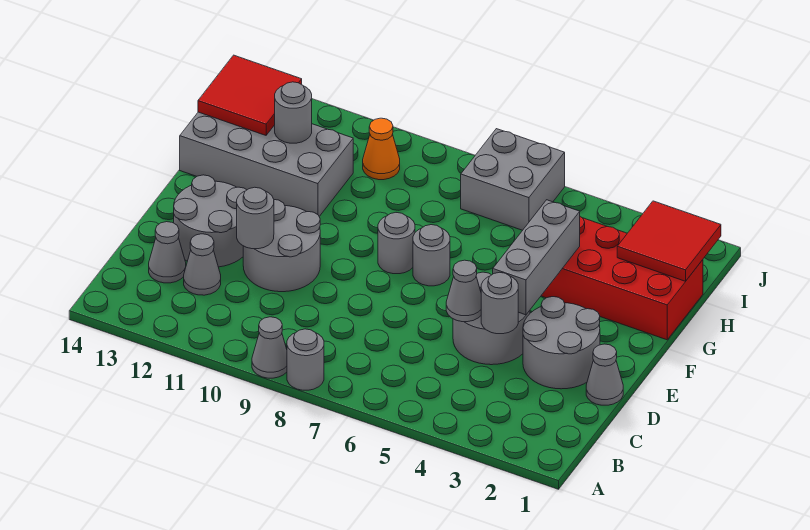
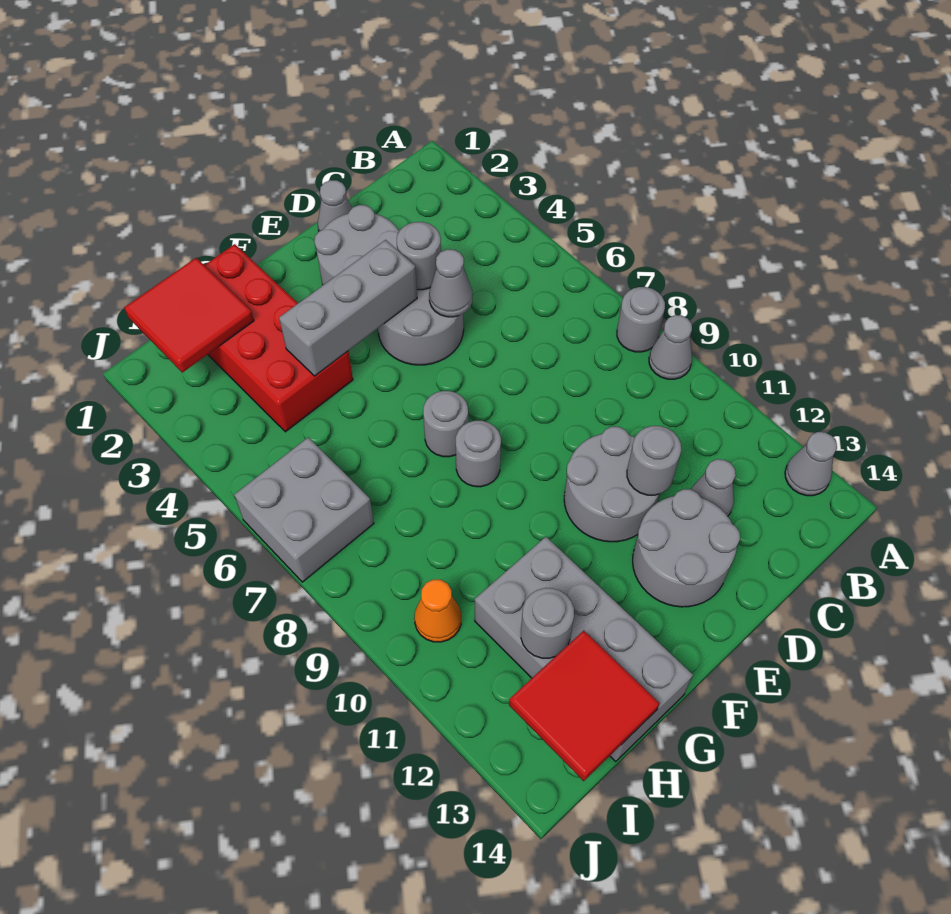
grey cone C13 level 1 -> grey cone A13 level 1

